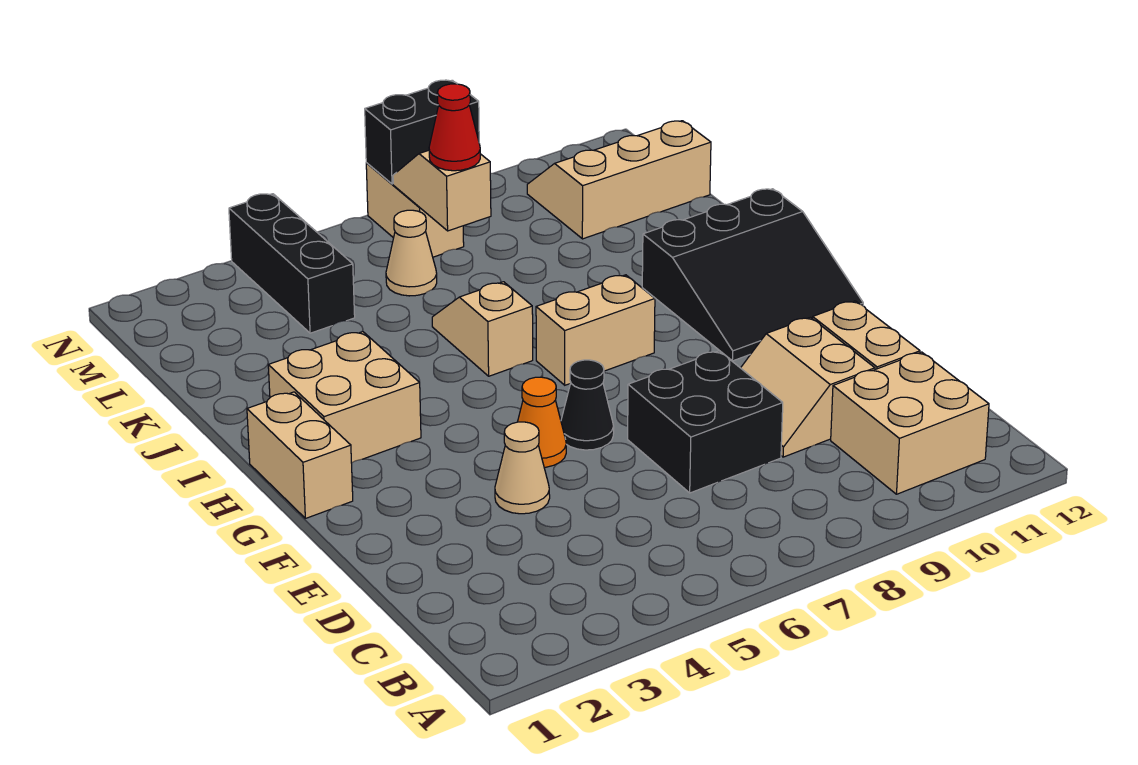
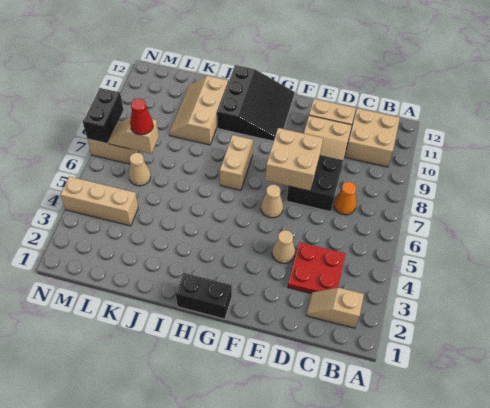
none -> red plate C3:D4 level 1
orange cone F5 level 1 -> orange cone C7 level 1
black cone F6 level 1 -> tan cone F6 level 1
tan brick G1:H1 level 1 -> black brick G1:H1 level 1
tan brick H2:I3 level 1 -> tan brick E7:F8 level 2
tan slope I6:J6 level 1 top I -> tan slope B2:C2 level 1 top B
black brick L4:N4 level 1 -> tan brick L4:N4 level 1
tan slope L10:M12 level 1 top L -> tan slope J9:K11 level 1 top J

